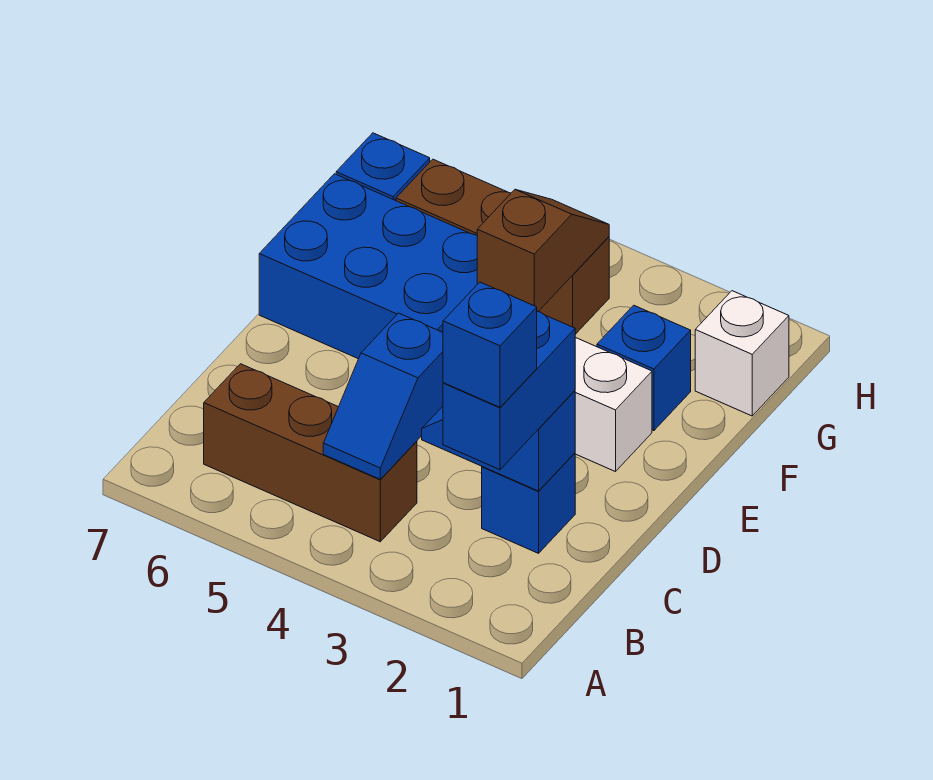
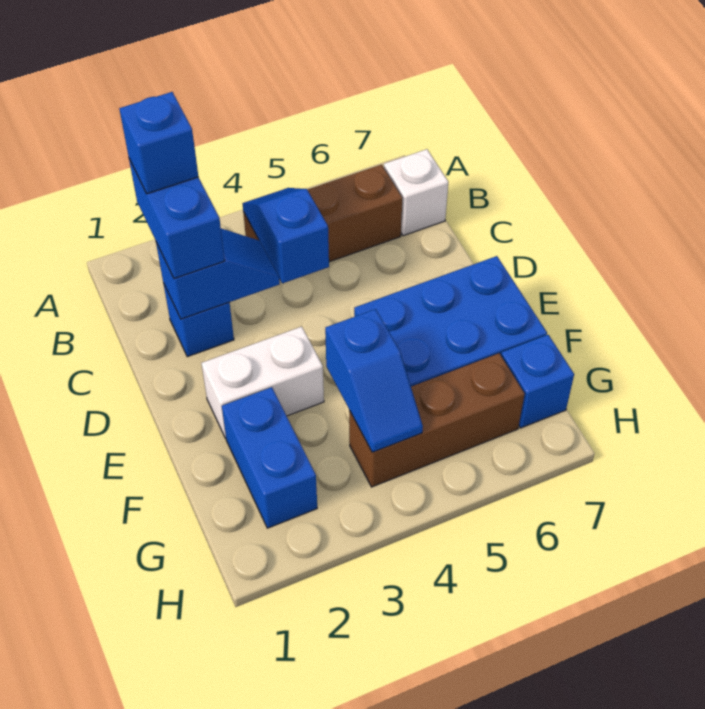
blue brick F2 level 1 -> blue brick F2:G2 level 1
brown slope F4:G4 level 2 top F -> blue slope F4:G4 level 2 top F
white brick G1 level 1 -> white brick B7 level 1

